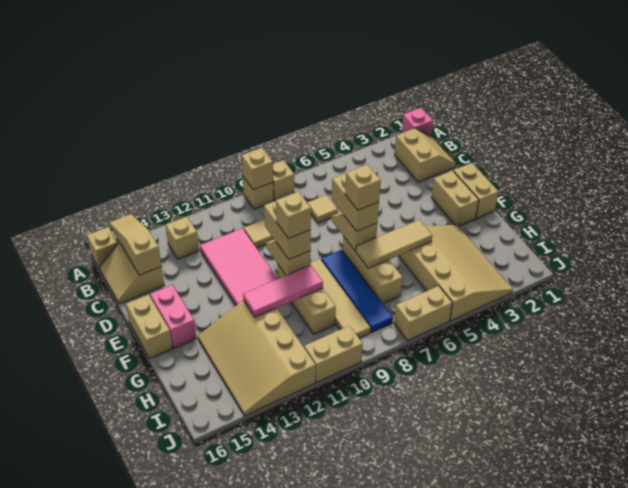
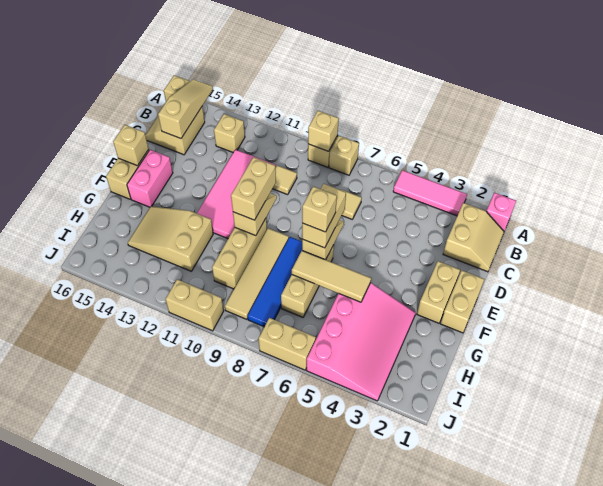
tan brick F10 level 4 -> tan brick E16 level 2
tan slope G3:J5 level 1 top 5 -> pink slope G3:J5 level 1 top 5
pink tile G10:G12 level 2 -> pink tile A3:A5 level 1
tan slope G12:J14 level 1 top 12 -> tan slope G12:H14 level 1 top 12

